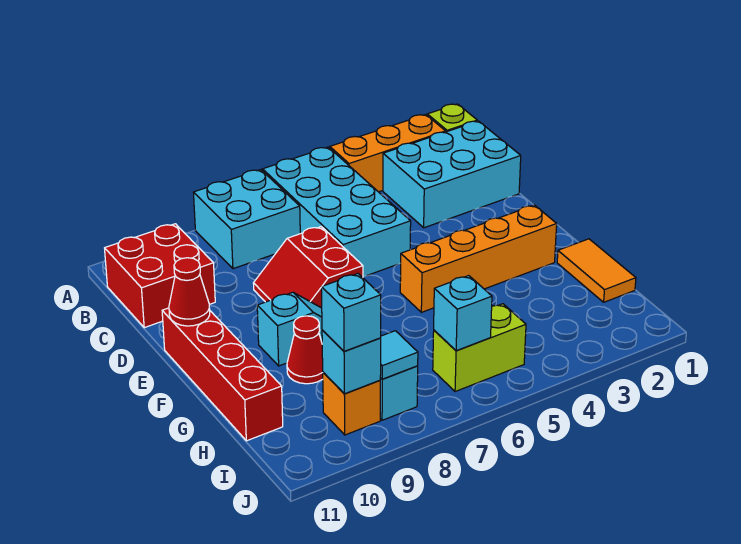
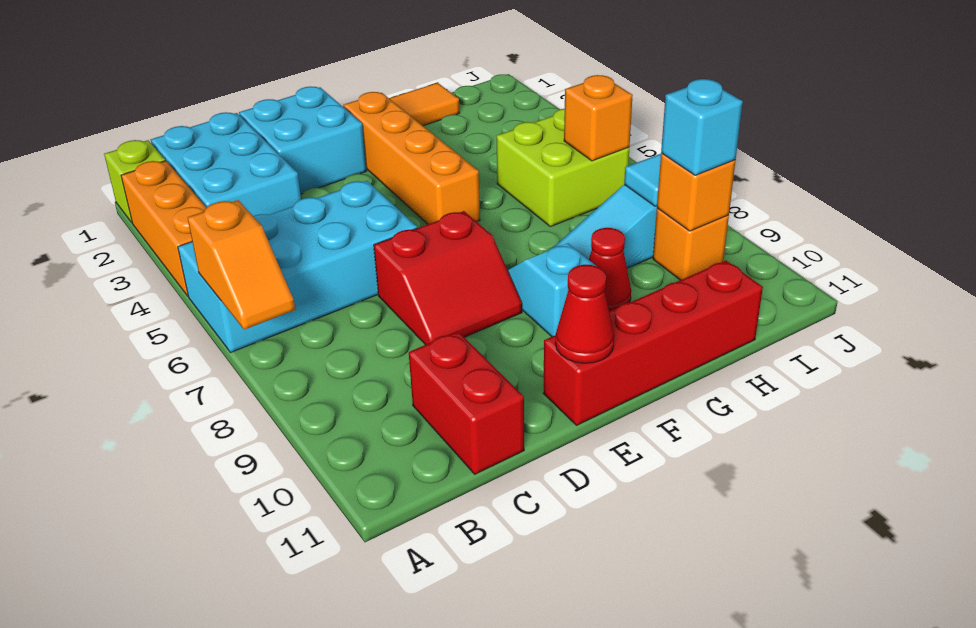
none -> orange slope A6:A7 level 2 top 6
cyan brick A7:B8 level 1 -> cyan brick D1:E2 level 1
red brick B10:C11 level 1 -> red brick C10:C11 level 1
lime brick I5:I6 level 1 -> lime brick H5:I6 level 1
cyan brick I6 level 2 -> orange brick I6 level 2
cyan brick I9 level 2 -> orange brick I9 level 2

